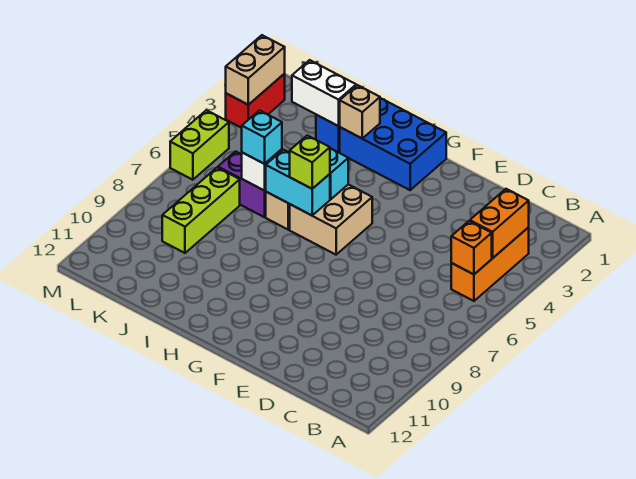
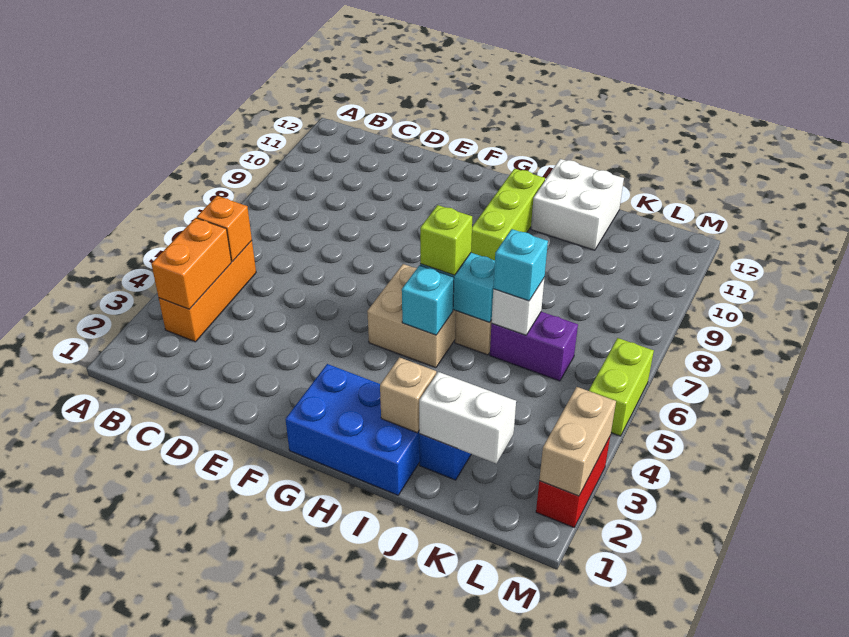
none -> white brick I11:J12 level 1
lime brick K7:K9 level 1 -> lime brick H9:H11 level 1

